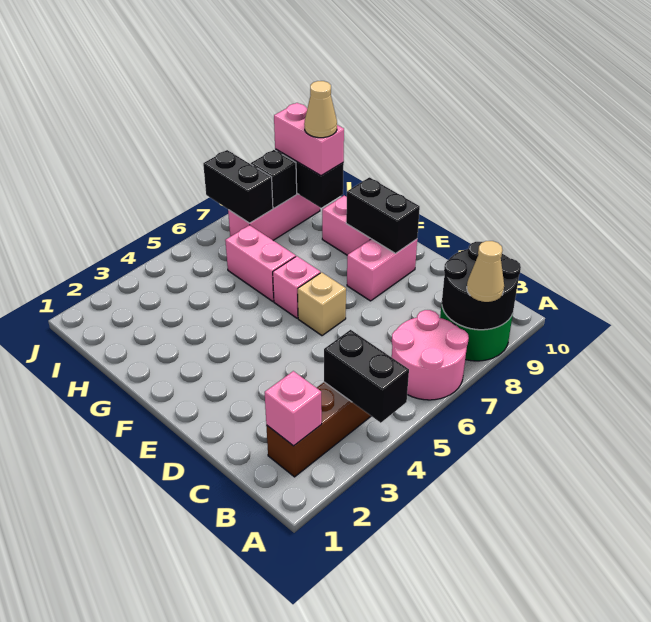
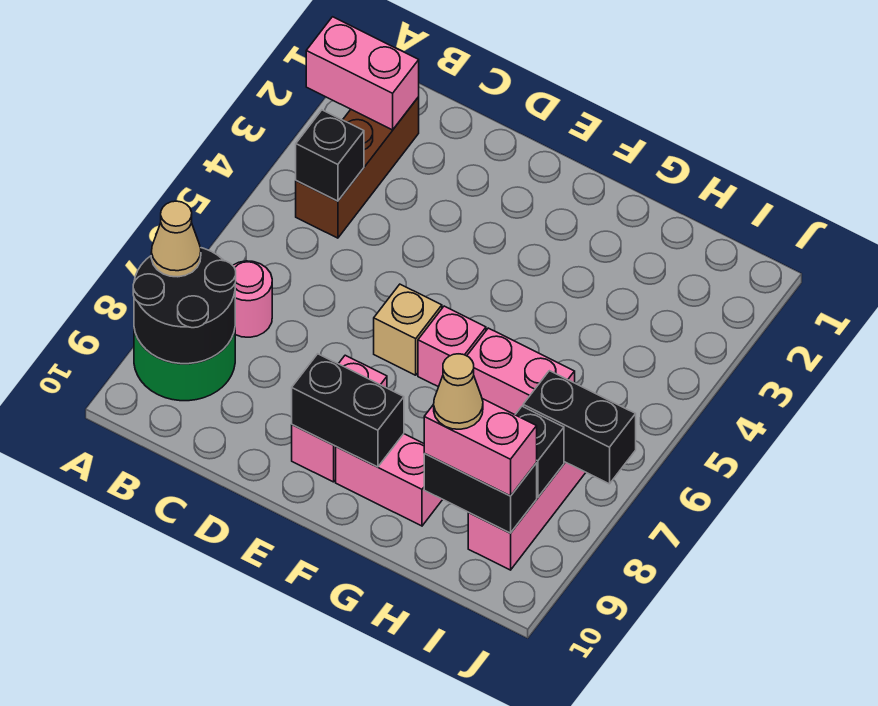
black brick A4:B4 level 2 -> black brick B4 level 2
pink round brick A6:B7 level 1 -> pink round brick B7 level 1
pink brick B2 level 2 -> pink brick A2:B2 level 2

